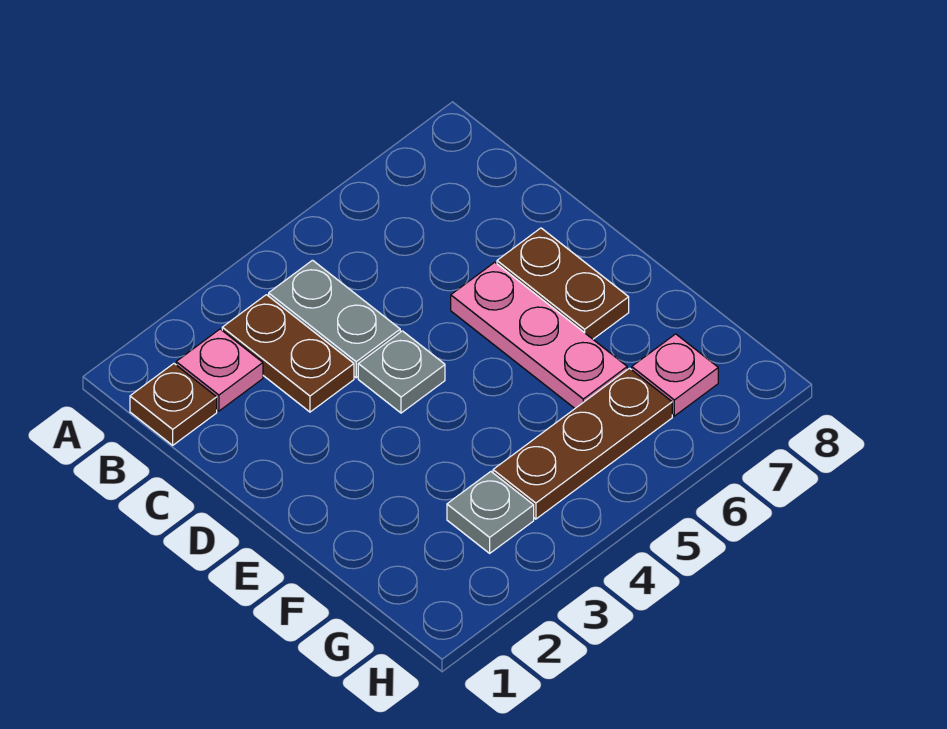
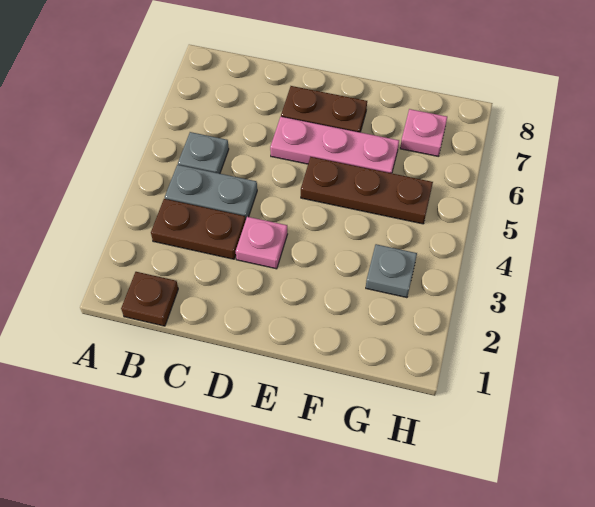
pink plate B2 level 1 -> pink plate D3 level 1
grey plate D4 level 1 -> grey plate B5 level 1
brown plate G4:G6 level 1 -> brown plate E5:G5 level 1

